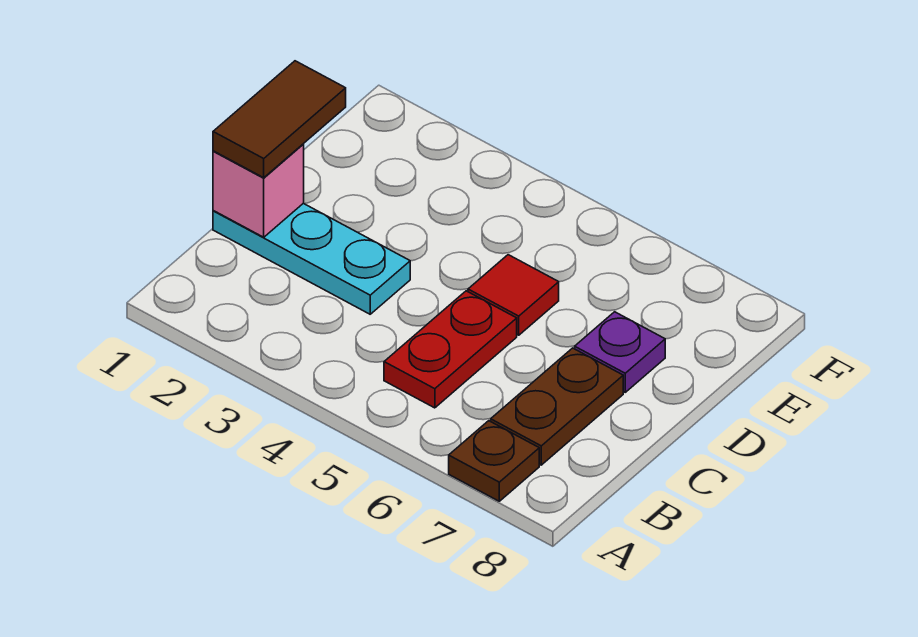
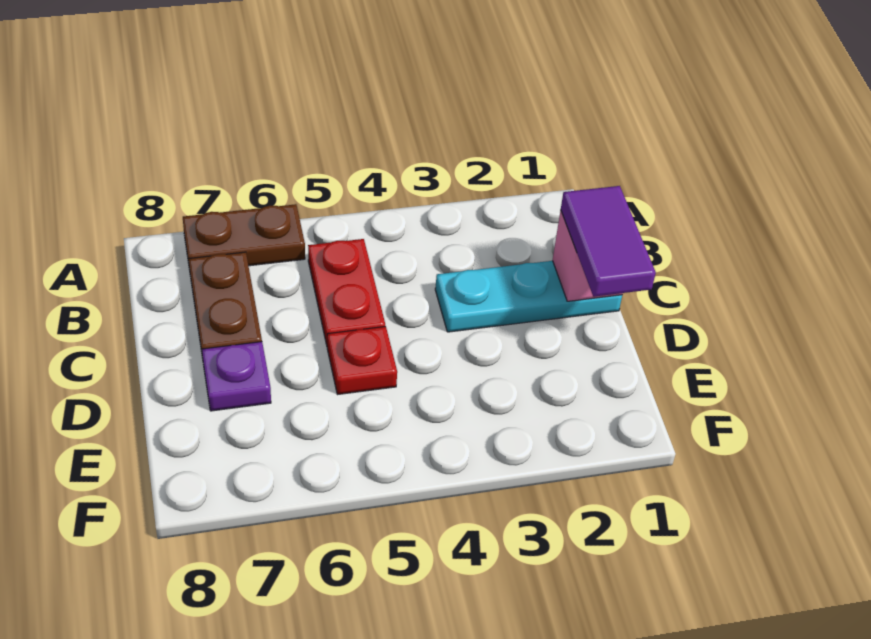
brown plate A7 level 1 -> brown plate A6:A7 level 1
brown tile C1:D1 level 3 -> purple tile C1:D1 level 3
red tile D5 level 1 -> red plate D5 level 1

